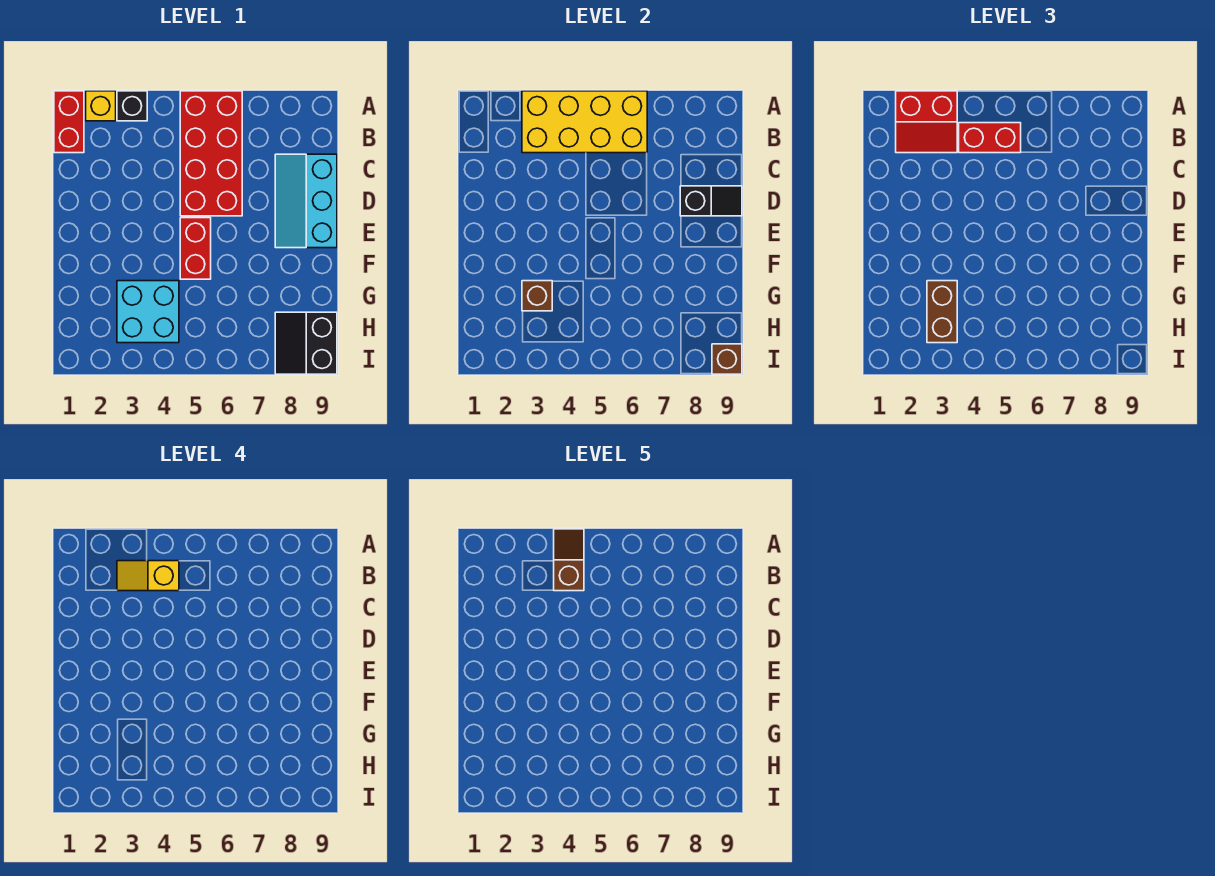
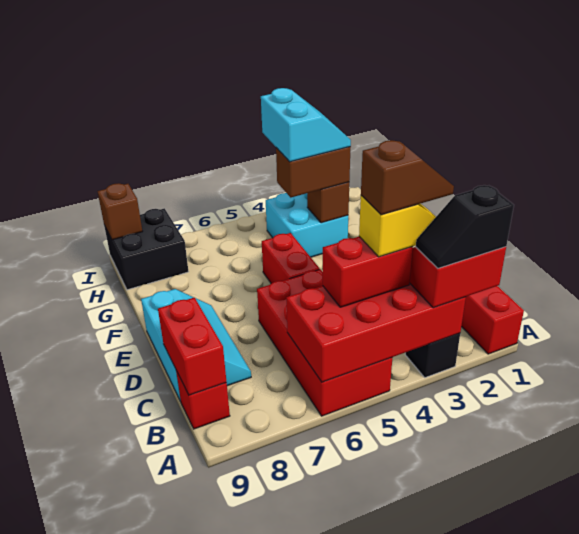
yellow brick A2 level 1 -> none
yellow brick A3:B6 level 2 -> red brick A3:B6 level 2
brown slope A4:B4 level 5 top B -> brown slope B3:B4 level 5 top 4
none -> red brick B9 level 1
none -> red brick B9:C9 level 2
black slope D8:D9 level 2 top 8 -> black slope A2:A3 level 4 top 2
brown brick G3:H3 level 3 -> brown brick G3:G4 level 3
none -> cyan slope G3:H4 level 4 top 4
black slope H8:I9 level 1 top 9 -> black brick H8:I9 level 1

